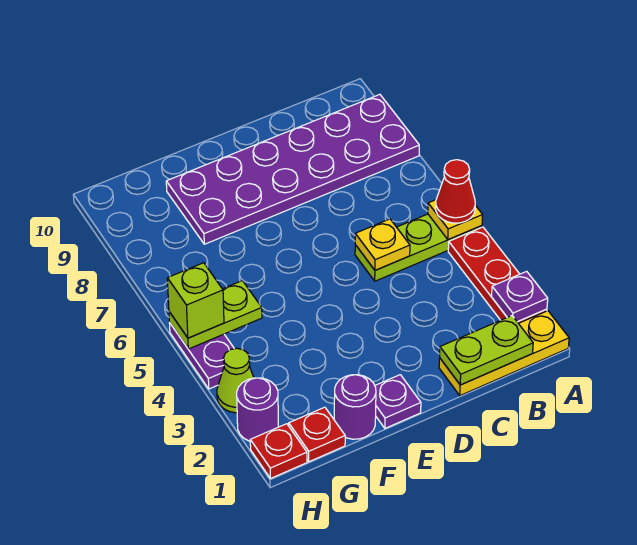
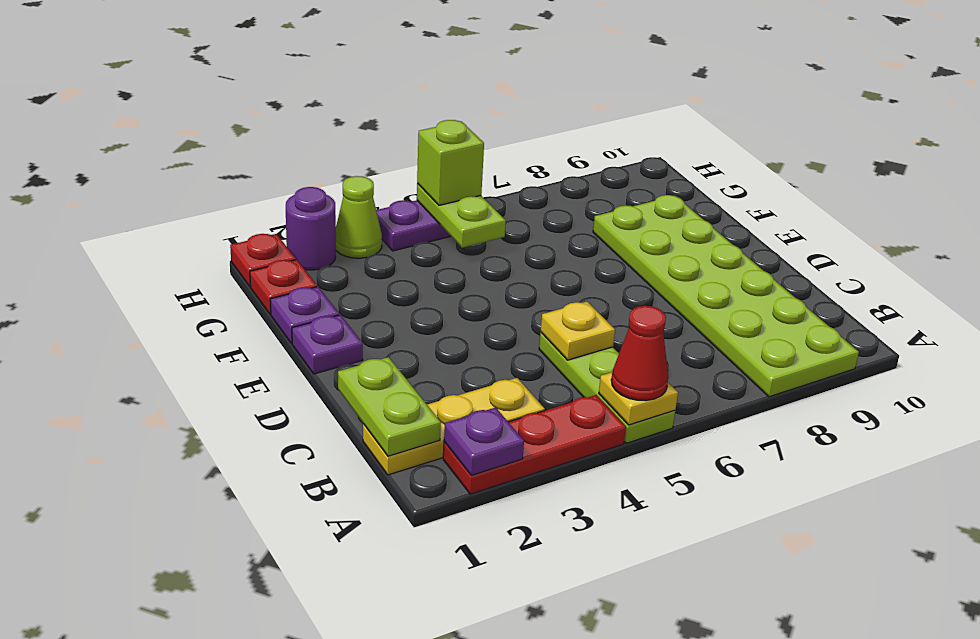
yellow plate A1:C1 level 1 -> yellow plate B1:B3 level 1
purple plate A8:F9 level 1 -> lime plate A8:F9 level 1
purple round brick F1 level 1 -> purple plate F1 level 1

